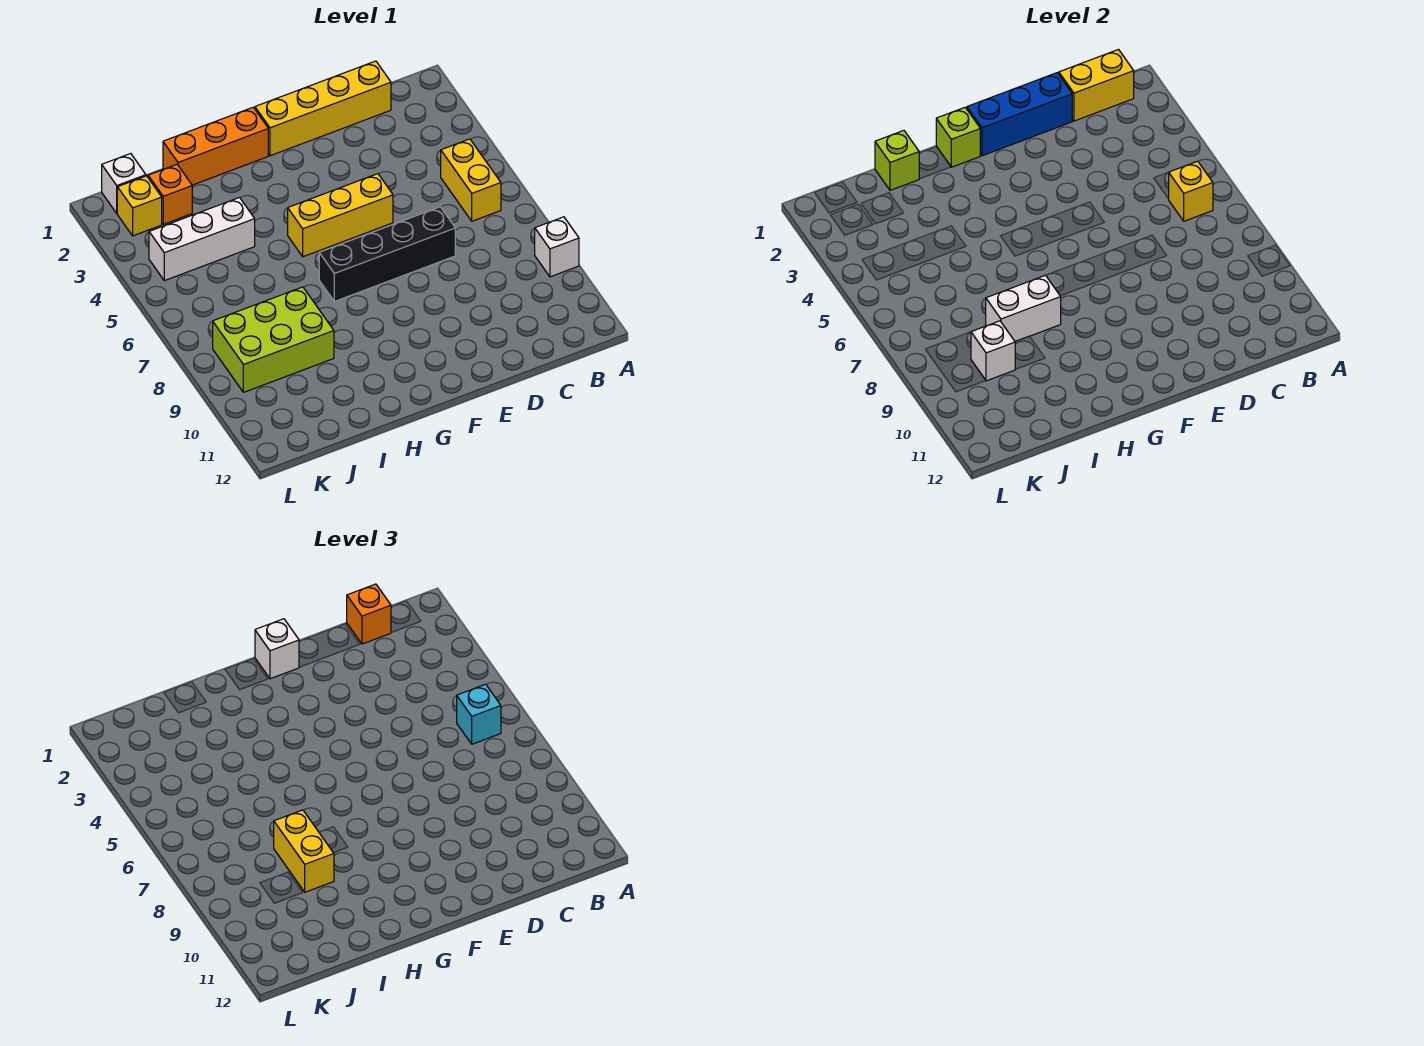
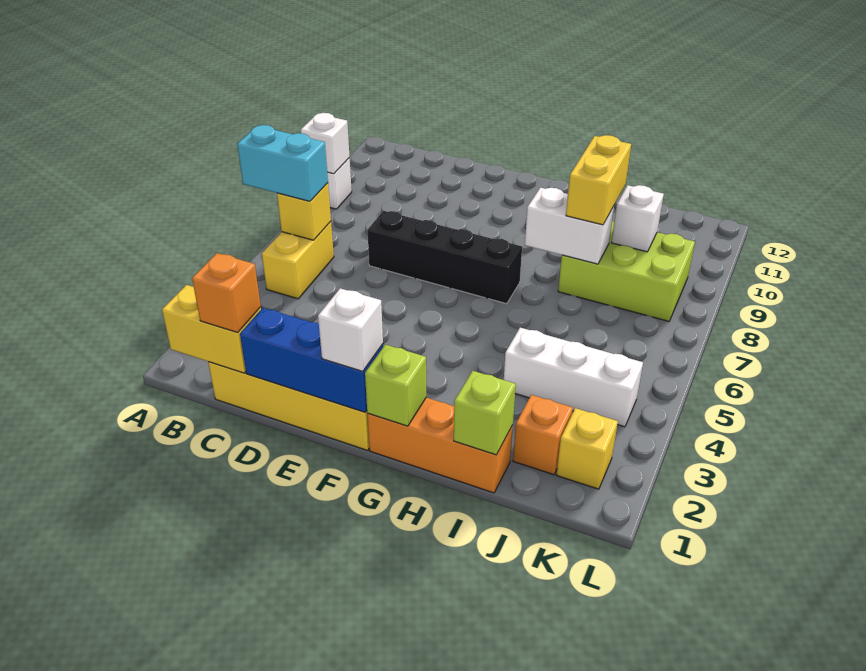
cyan brick B6 level 3 -> cyan brick A6:B6 level 3
yellow brick E5:G5 level 1 -> none
white brick K1 level 1 -> white brick A9 level 2

